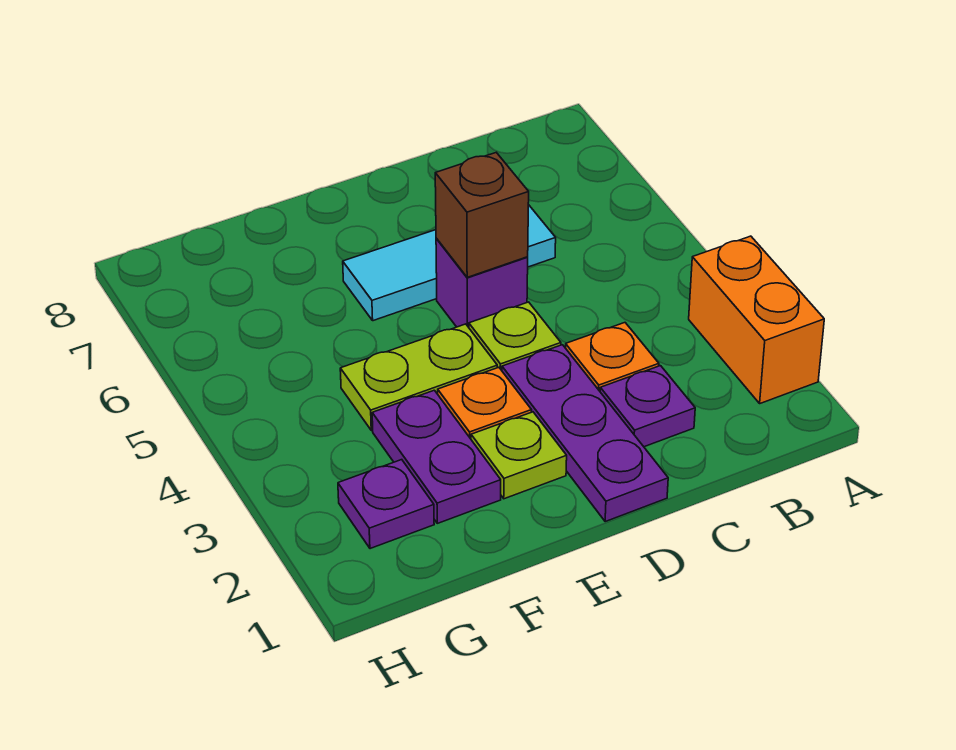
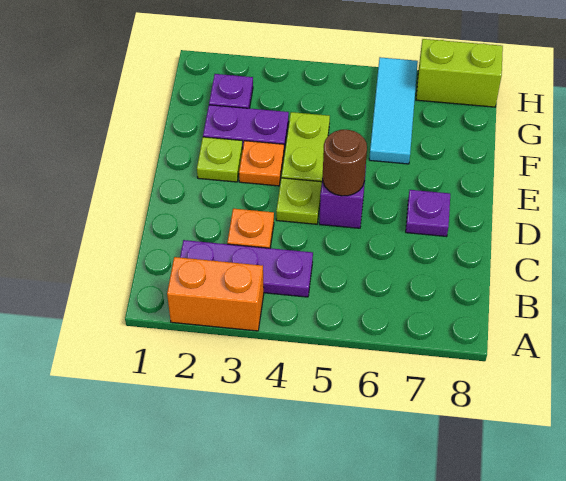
purple plate C2 level 1 -> purple plate D7 level 1
cyan tile C6:E6 level 1 -> cyan tile F6:H6 level 1
purple plate D1:D3 level 1 -> purple plate B2:B4 level 1
brown brick D5 level 2 -> brown round brick D5 level 2
none -> lime brick H7:H8 level 1

